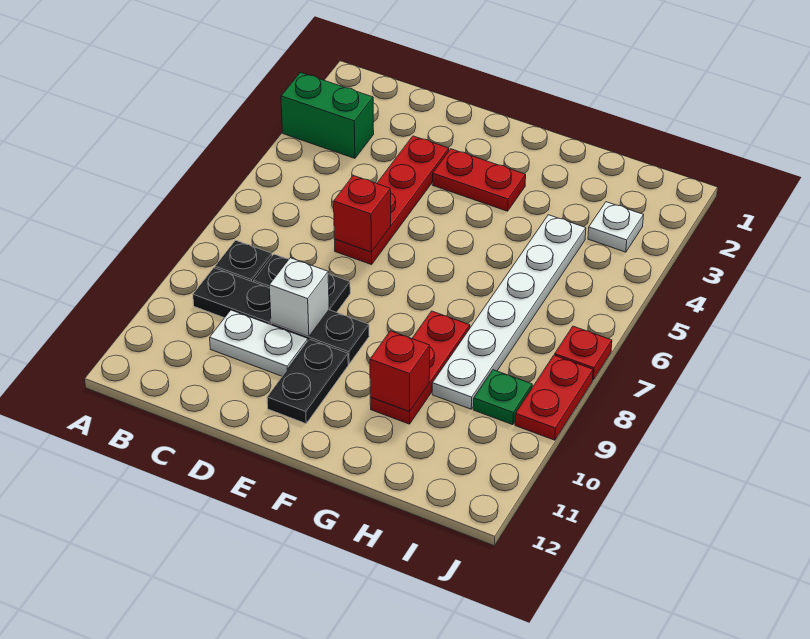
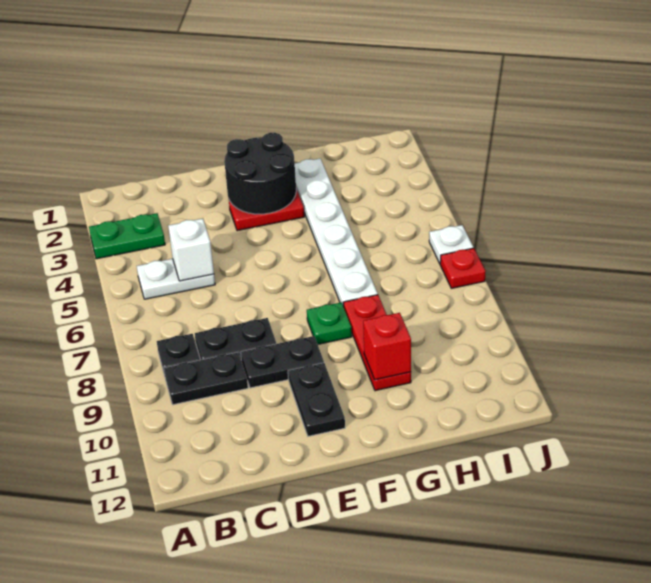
green brick A3:B3 level 1 -> green plate A3:B3 level 1
white plate C10:D10 level 1 -> white plate B5:C5 level 1
red plate D3:D6 level 1 -> none
red brick D6 level 2 -> none
white brick D9 level 2 -> white brick C5 level 2
none -> black round brick E2:F3 level 2
white plate H4:H9 level 1 -> white plate G2:G7 level 1
white plate I3 level 1 -> white plate J6 level 1
green plate I9 level 1 -> green plate F8 level 1
red plate J8:J9 level 1 -> none

